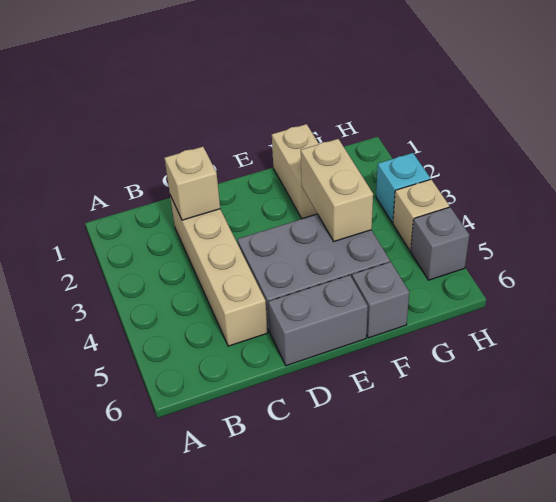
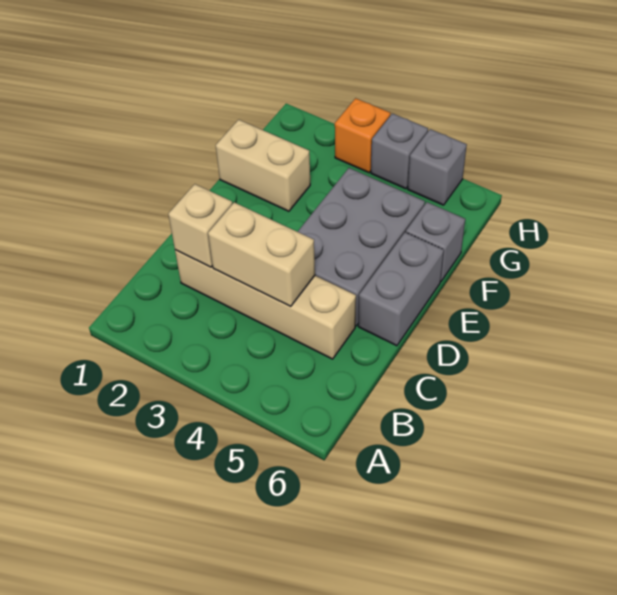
tan brick F3:F4 level 2 -> tan brick C3:C4 level 2
cyan brick H3 level 1 -> orange brick H3 level 1
tan brick H4 level 1 -> grey brick H4 level 1

